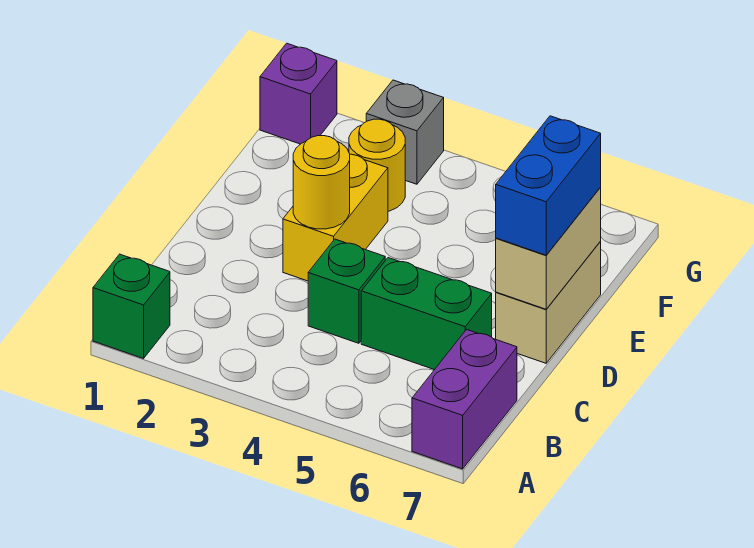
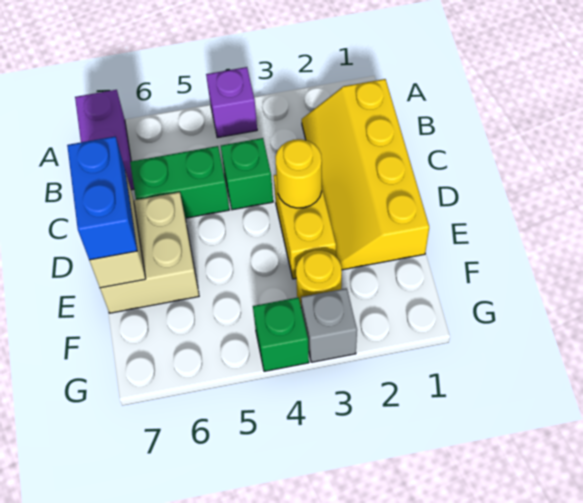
green brick A1 level 1 -> green brick G4 level 1
none -> yellow slope B1:E2 level 1 top 1
tan brick D7:E7 level 1 -> tan brick D6:E7 level 1
purple brick G1 level 1 -> purple brick A4 level 1

